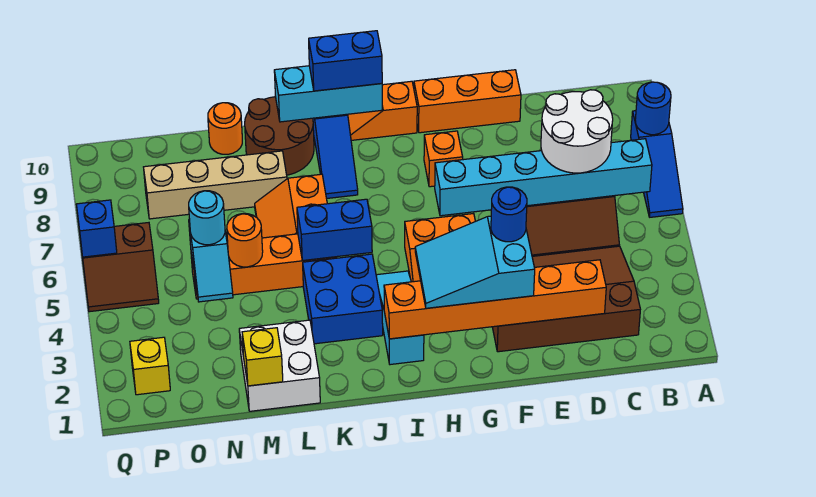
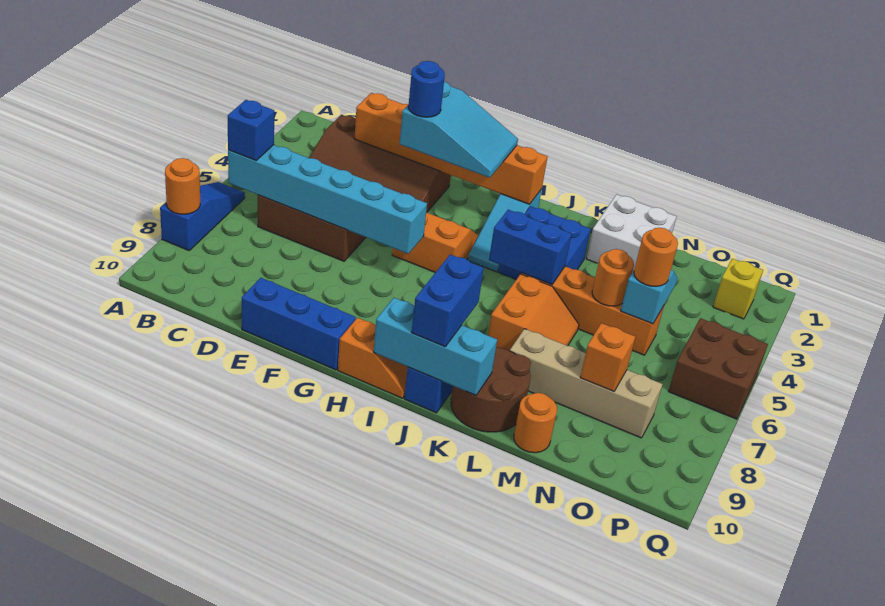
blue round brick A8 level 2 -> orange round brick A8 level 2
white round brick C6:D7 level 3 -> none
orange brick E10:G10 level 1 -> blue brick E10:G10 level 1
orange brick G8 level 1 -> orange brick N8 level 2
blue brick I10:J10 level 3 -> blue brick J9:J10 level 3
yellow brick M1 level 2 -> none
cyan round brick N5 level 3 -> orange round brick N5 level 3
brown slope P5:Q6 level 1 top 6 -> brown brick P5:Q6 level 1
blue brick Q6 level 2 -> blue brick B6 level 3

